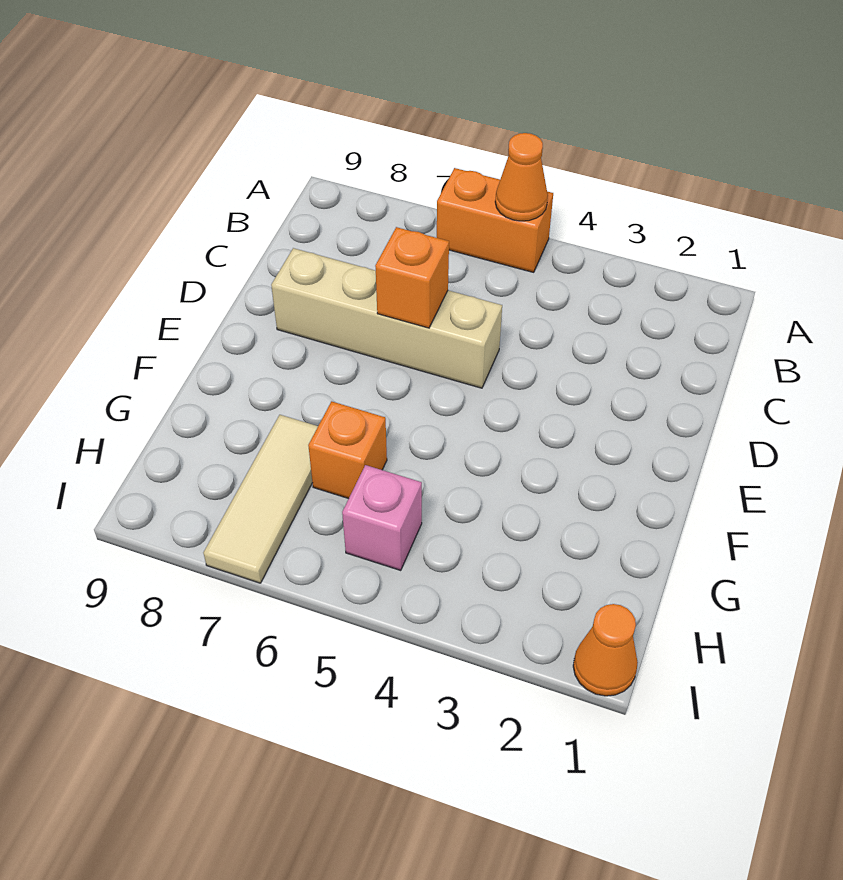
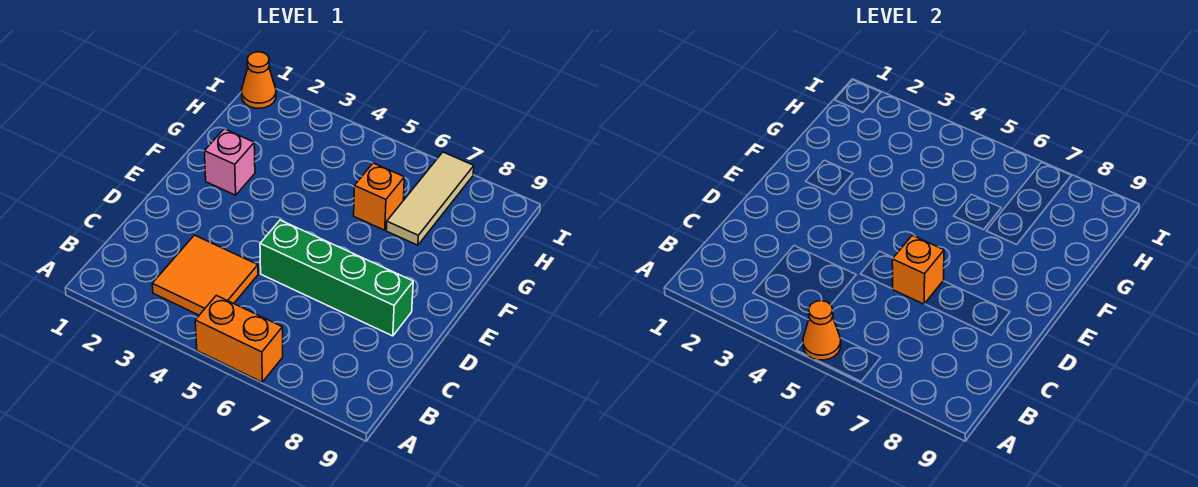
none -> orange tile B3:C4 level 1
tan brick D5:D8 level 1 -> green brick D5:D8 level 1
pink brick H5 level 1 -> pink brick F2 level 1

